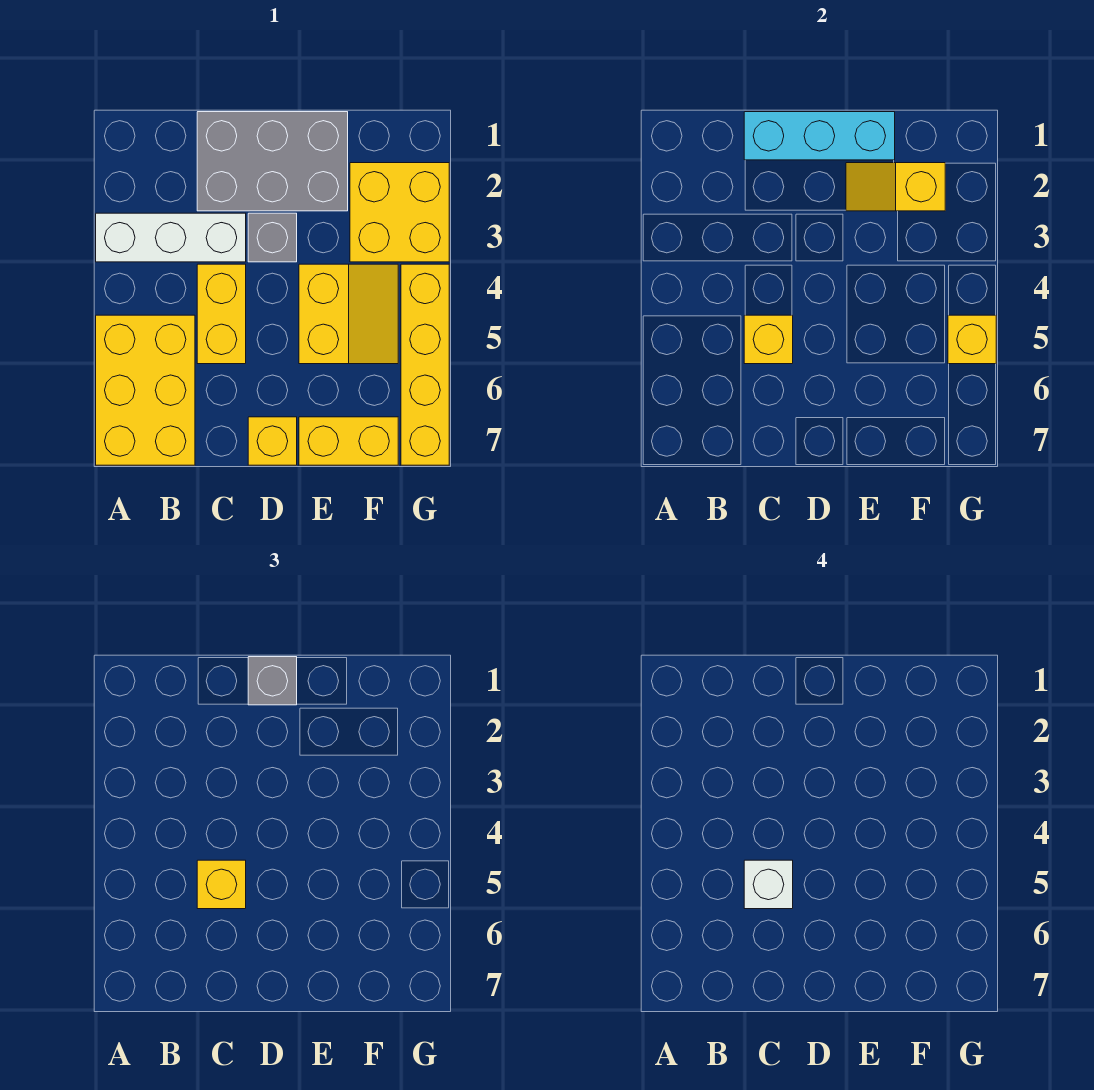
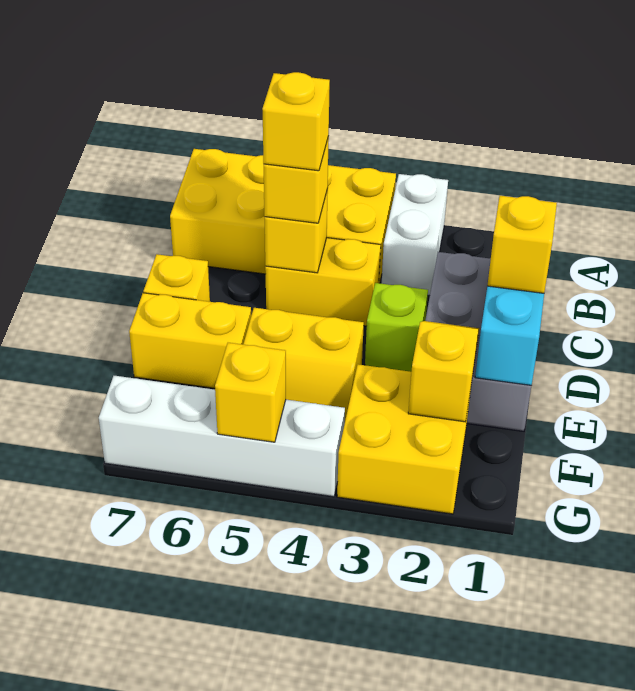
white brick A3:C3 level 1 -> white brick A3:B3 level 1
yellow brick A5:B7 level 1 -> yellow brick A4:B7 level 1
white brick C5 level 4 -> yellow brick C5 level 4
grey brick D1 level 3 -> yellow brick D1 level 3
grey brick D3 level 1 -> lime brick D3 level 1
yellow brick E7:F7 level 1 -> yellow brick E6:E7 level 1
yellow brick G4:G7 level 1 -> white brick G4:G7 level 1

